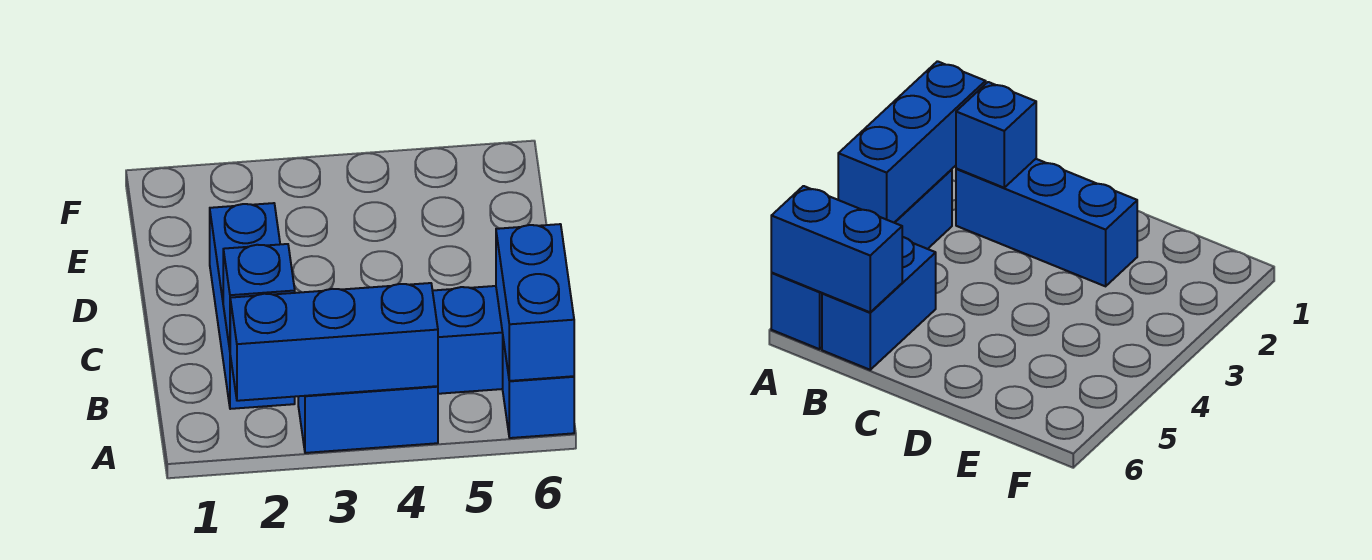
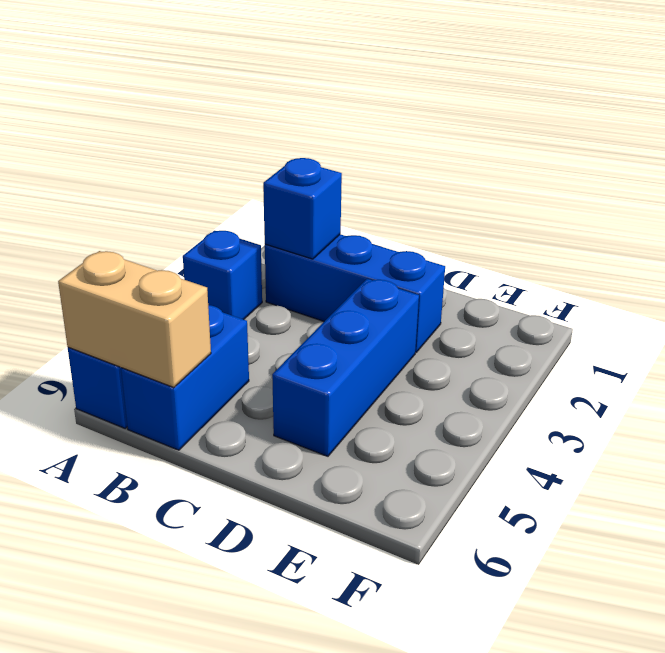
blue brick A2:A4 level 2 -> blue brick D3:D5 level 1
blue brick A3:A4 level 1 -> blue brick A3 level 1
blue brick A6:B6 level 2 -> tan brick A6:B6 level 2

